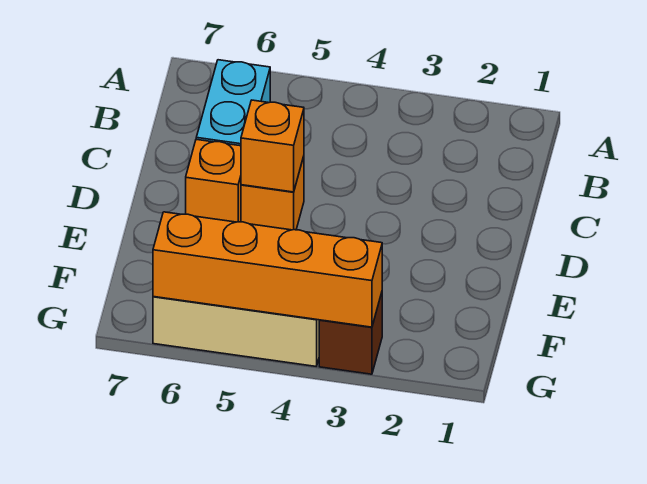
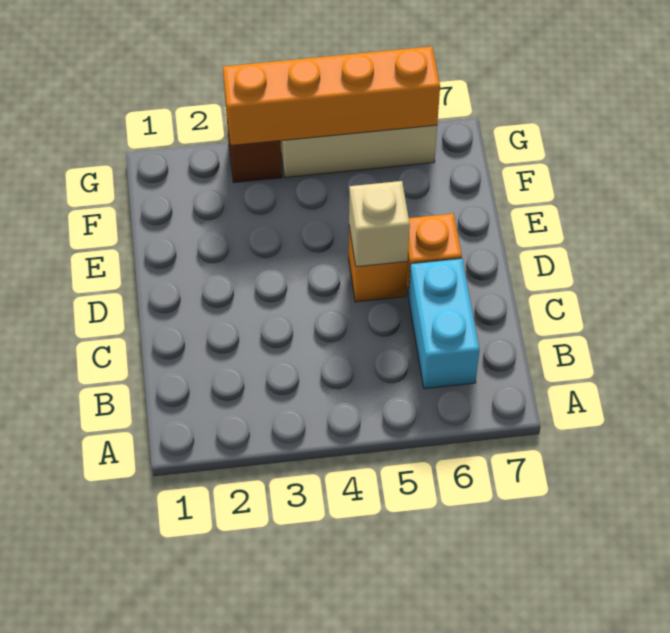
orange brick D5 level 2 -> tan brick D5 level 2

